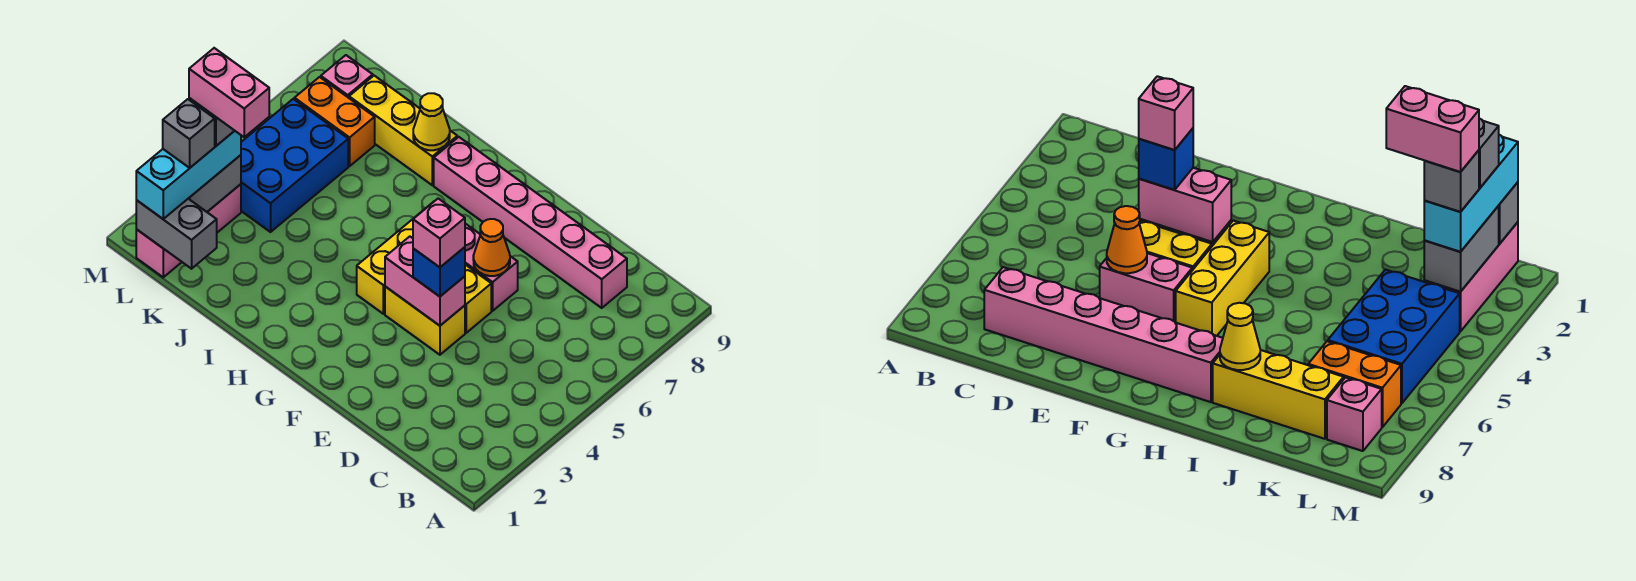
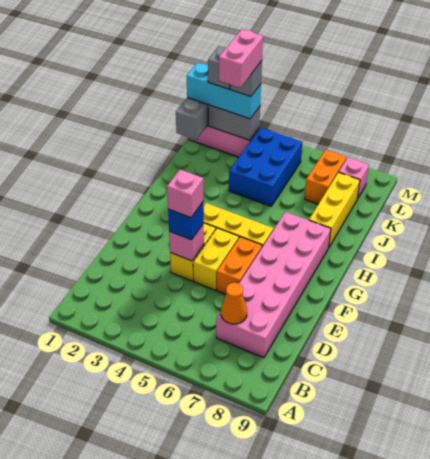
pink brick C8:H8 level 1 -> pink brick C7:H8 level 1
pink brick E4:F4 level 2 -> pink brick E4 level 2
pink brick E6:F6 level 1 -> orange brick E6:F6 level 1
orange cone E6 level 2 -> orange cone C7 level 2
yellow cone I8 level 2 -> none
blue brick K4:L6 level 1 -> blue brick J4:L5 level 1

